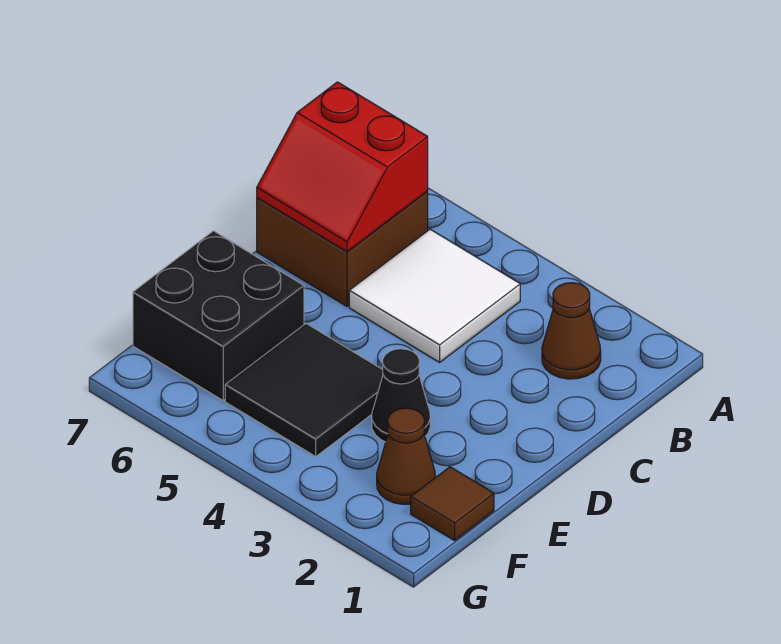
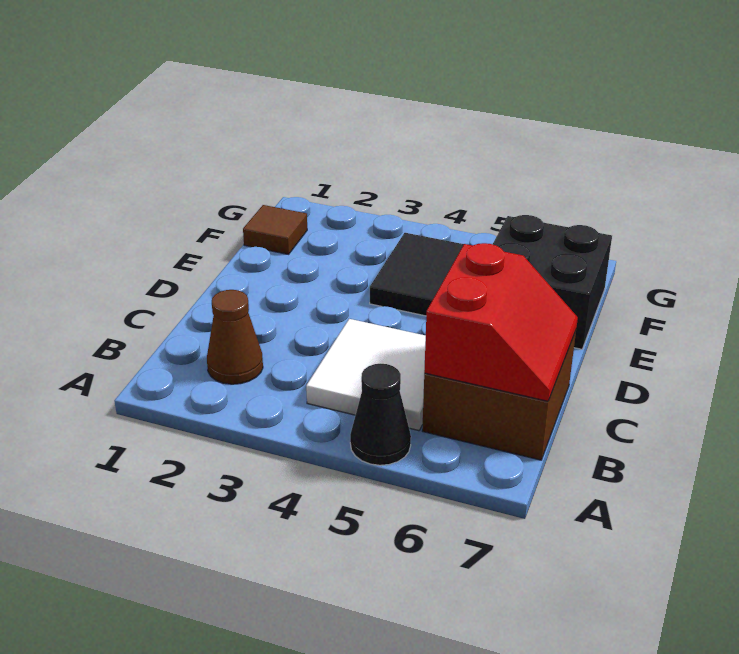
red slope B6:C7 level 2 top B -> red slope B6:C7 level 2 top 6
black cone E3 level 1 -> black cone A5 level 1
brown cone F2 level 1 -> none

